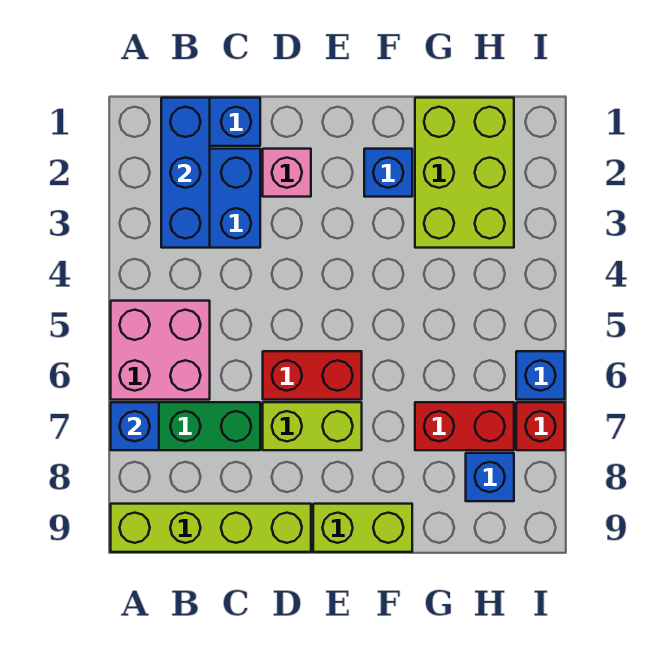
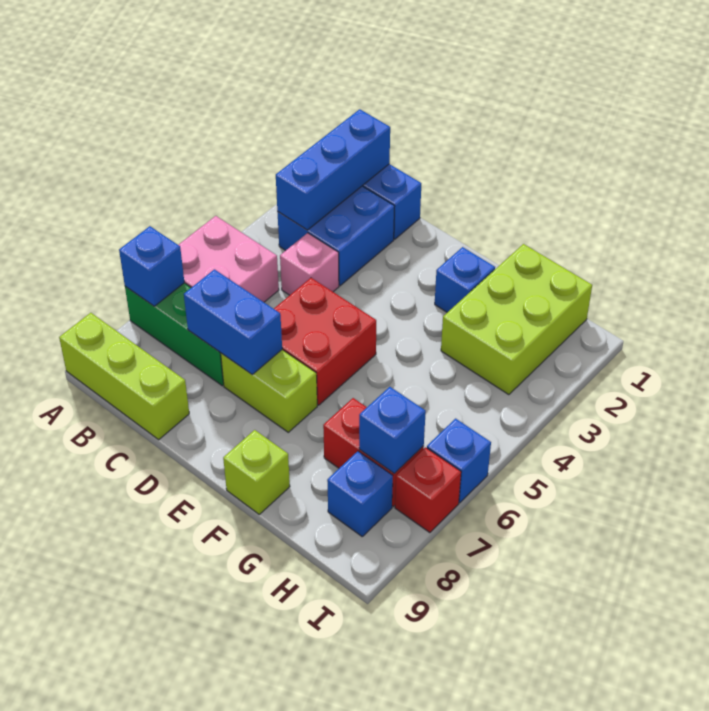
lime brick A9:D9 level 1 -> lime brick A9:C9 level 1
none -> blue brick C7:D7 level 2
pink brick D2 level 1 -> pink brick C4 level 1
red brick D6:E6 level 1 -> red brick D5:E6 level 1
lime brick E9:F9 level 1 -> lime brick F9 level 1
none -> blue brick H7 level 2

